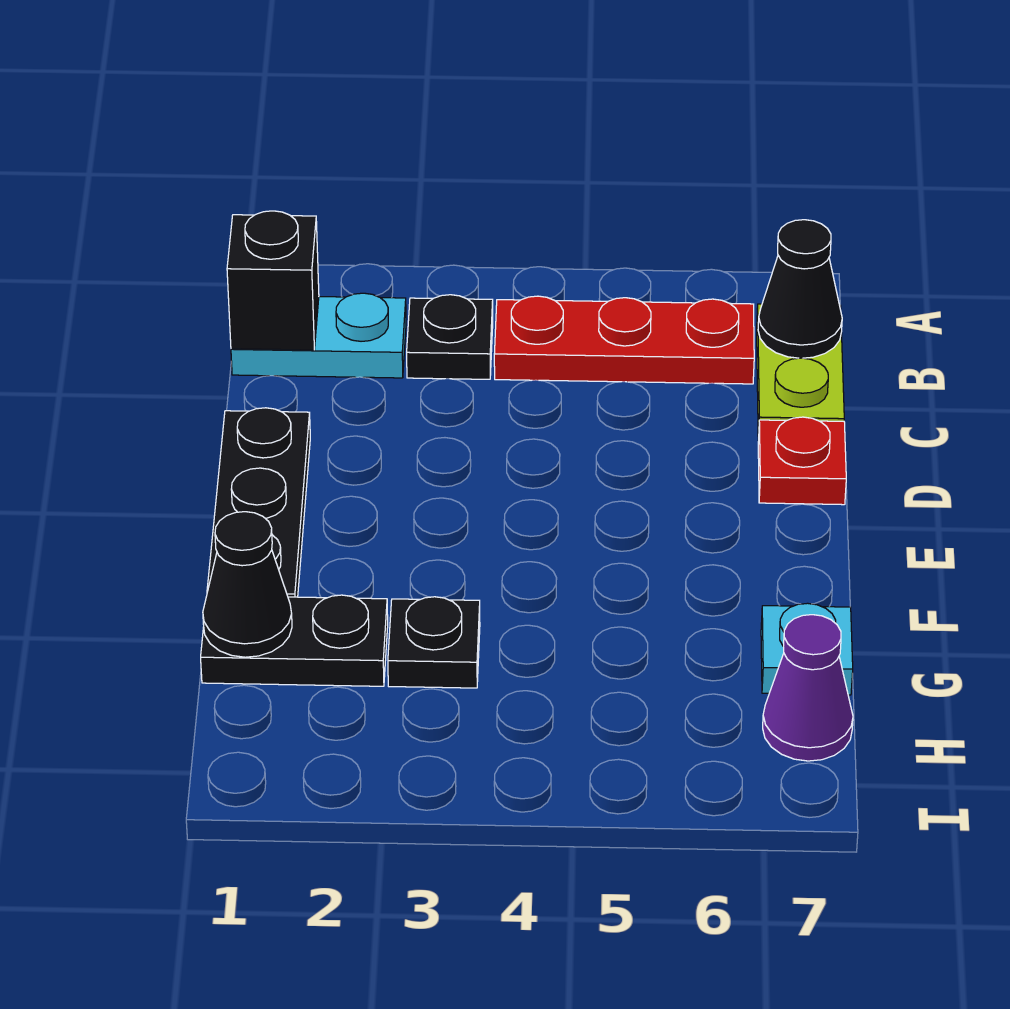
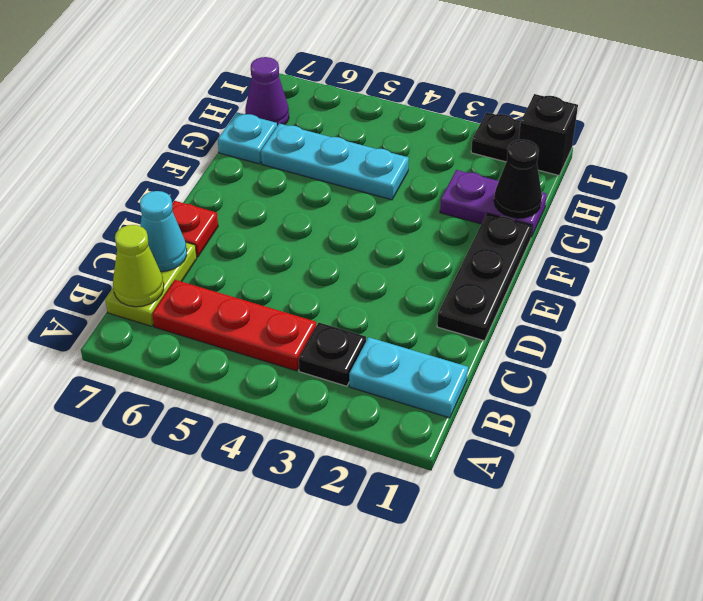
black brick B1 level 2 -> black brick I1 level 1
black cone B7 level 2 -> lime cone B7 level 2
none -> cyan cone C7 level 2
black plate G1:G2 level 1 -> purple plate G1:G2 level 1
black plate G3 level 1 -> black plate I2 level 1
none -> cyan plate G4:G6 level 1

